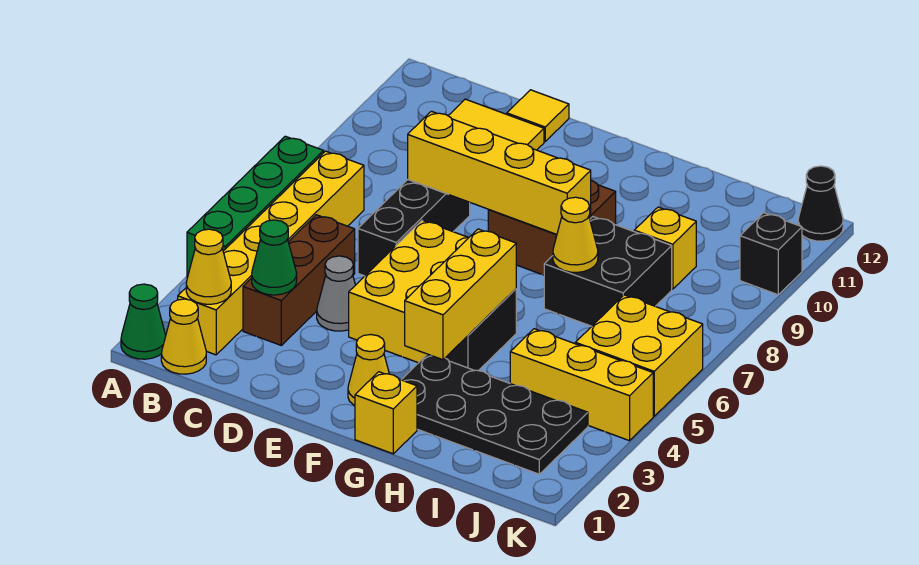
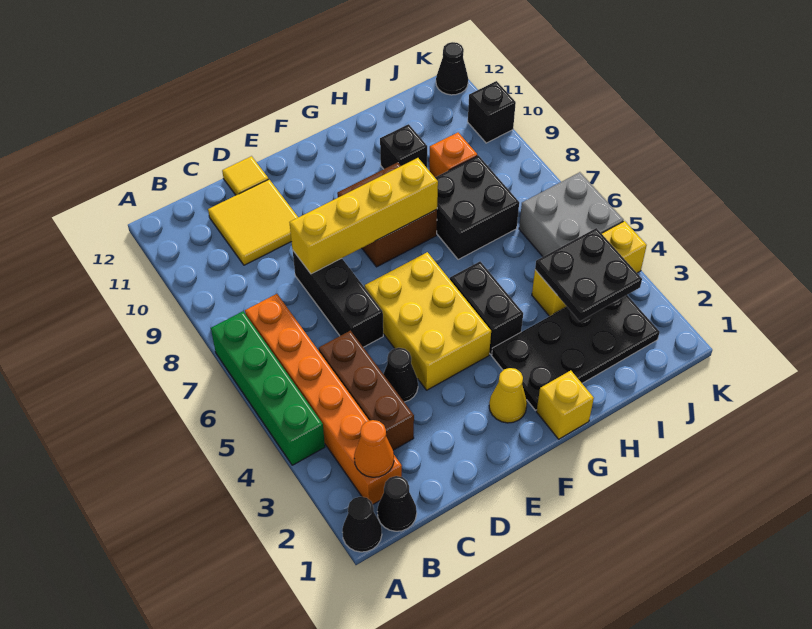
green cone A1 level 1 -> black cone A1 level 1
yellow cone B1 level 1 -> black cone B1 level 1
yellow brick B2:B7 level 1 -> orange brick B2:B7 level 1
yellow cone B2 level 2 -> orange cone B2 level 2
green cone C3 level 2 -> none
grey cone D4 level 1 -> black cone D4 level 1
yellow brick G3:G5 level 2 -> none
yellow cone H7 level 2 -> none
none -> black brick H10 level 1
none -> black plate I3:J4 level 2
yellow brick I9 level 1 -> orange brick I9 level 1
yellow brick J5:K6 level 1 -> grey brick J5:K6 level 1

